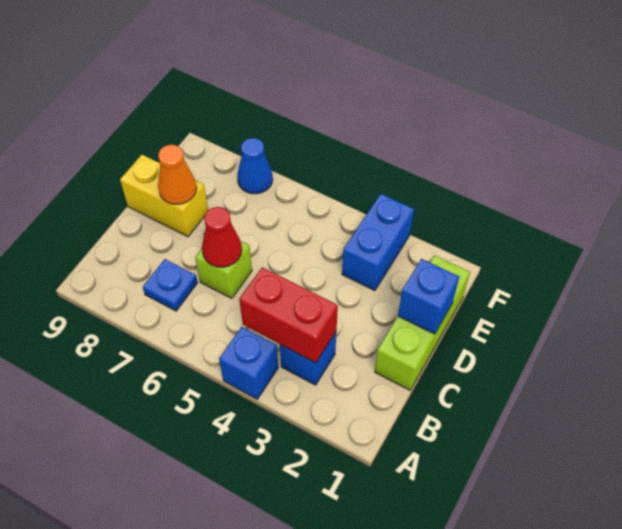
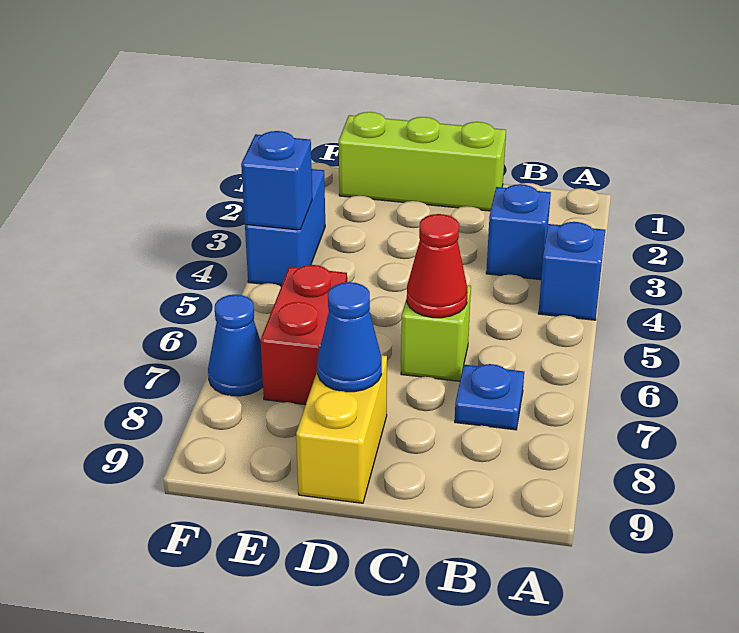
red brick B3:B4 level 2 -> red brick E6:E7 level 1
blue brick D1 level 2 -> blue brick F4 level 2
orange cone D8 level 2 -> blue cone D8 level 2
blue brick E3:F3 level 1 -> blue brick F3:F4 level 1

